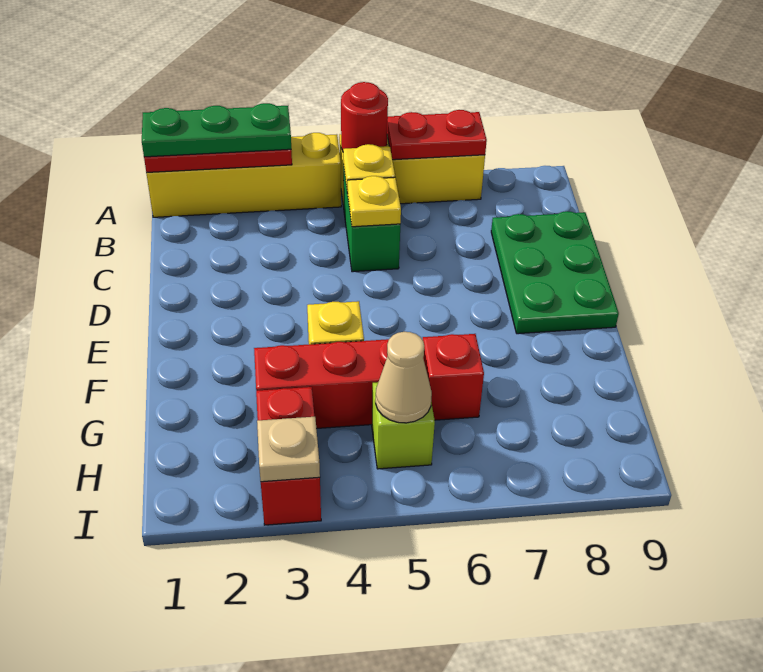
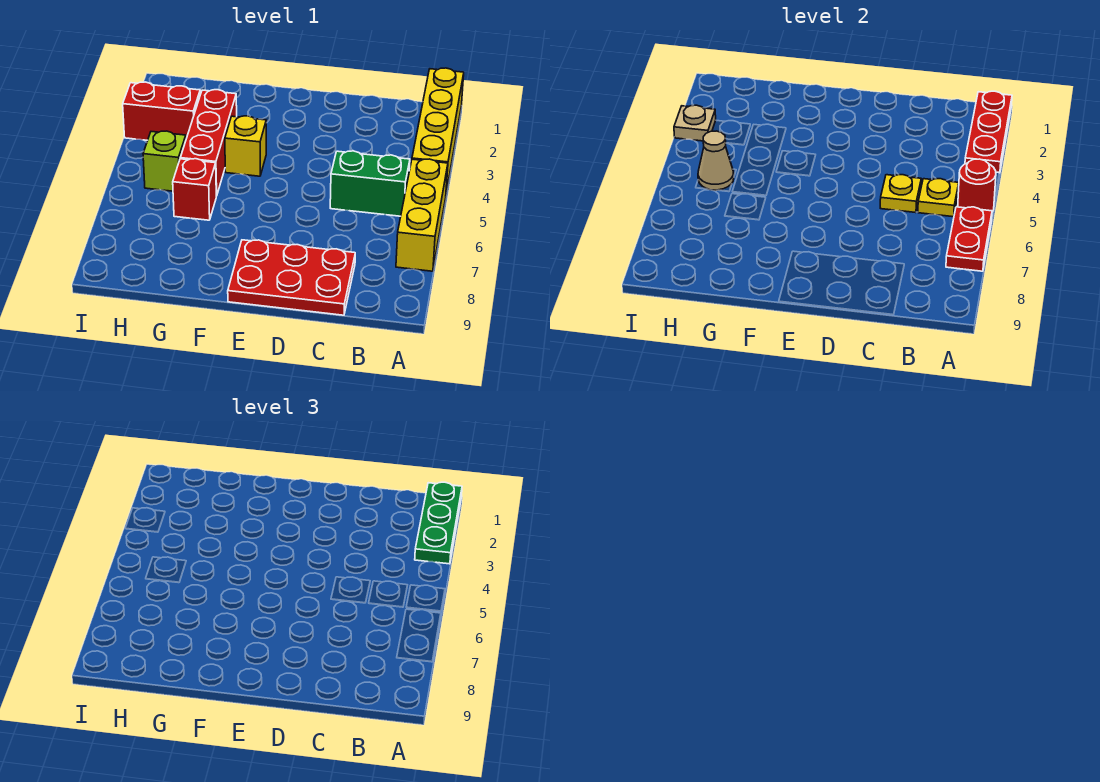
green plate C8:E9 level 1 -> red plate C8:E9 level 1

